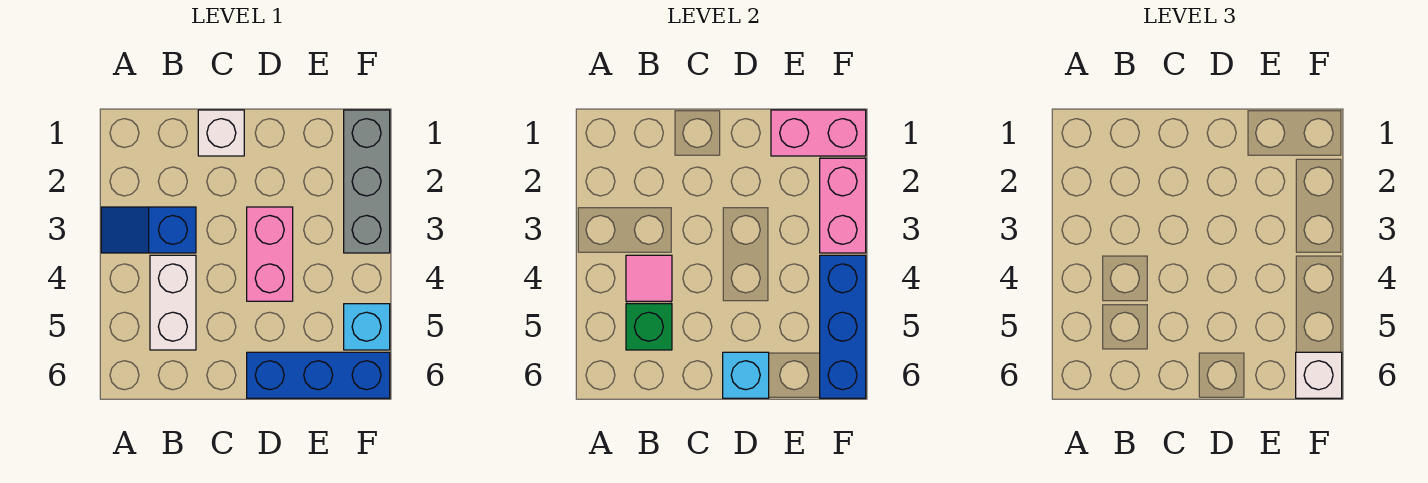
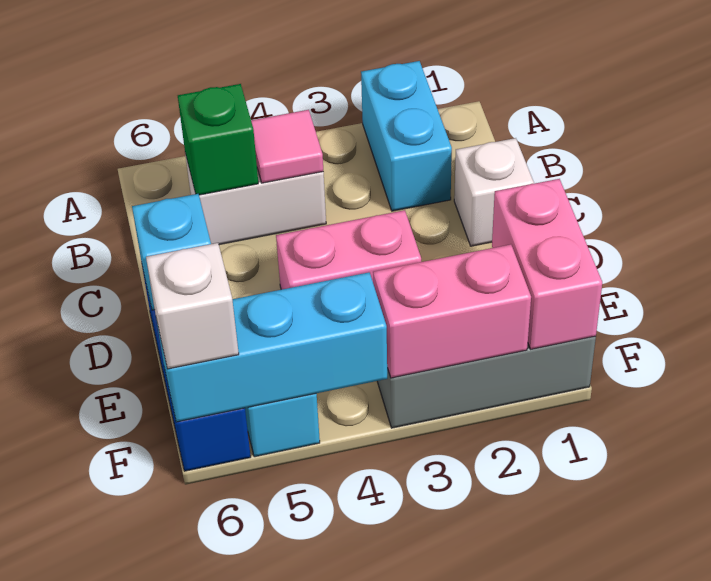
none -> cyan brick A2:B2 level 1
blue slope A3:B3 level 1 top B -> none
blue brick F4:F6 level 2 -> cyan brick F4:F6 level 2

